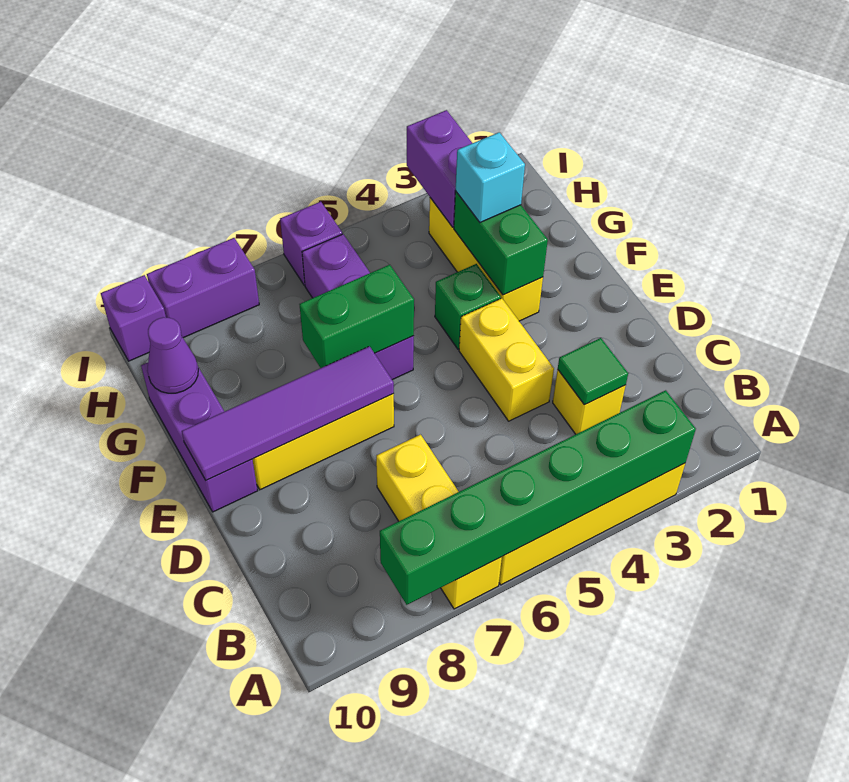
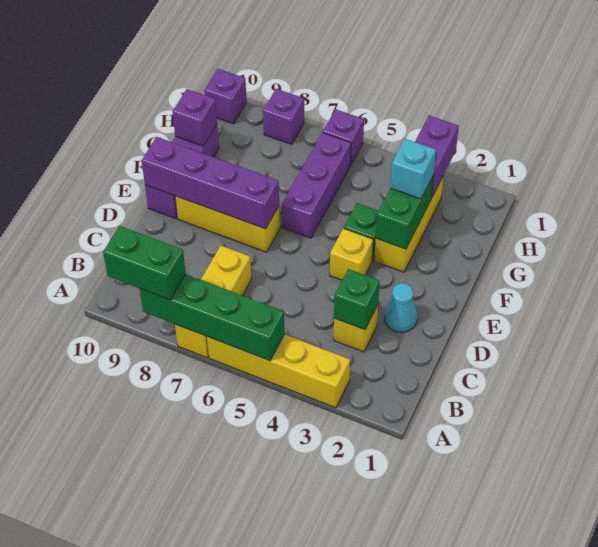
green brick A3:A8 level 2 -> green brick A5:A8 level 2
green tile C3 level 2 -> green brick C3 level 2
none -> cyan cone D2 level 1
yellow brick D4:E4 level 1 -> yellow brick E4 level 1
purple tile E7:E10 level 2 -> purple brick E7:E10 level 2
green brick F6:F7 level 2 -> green brick A8:A9 level 3
purple cone G10 level 2 -> purple brick G10 level 2
purple brick I8:I9 level 1 -> purple brick I8 level 1

